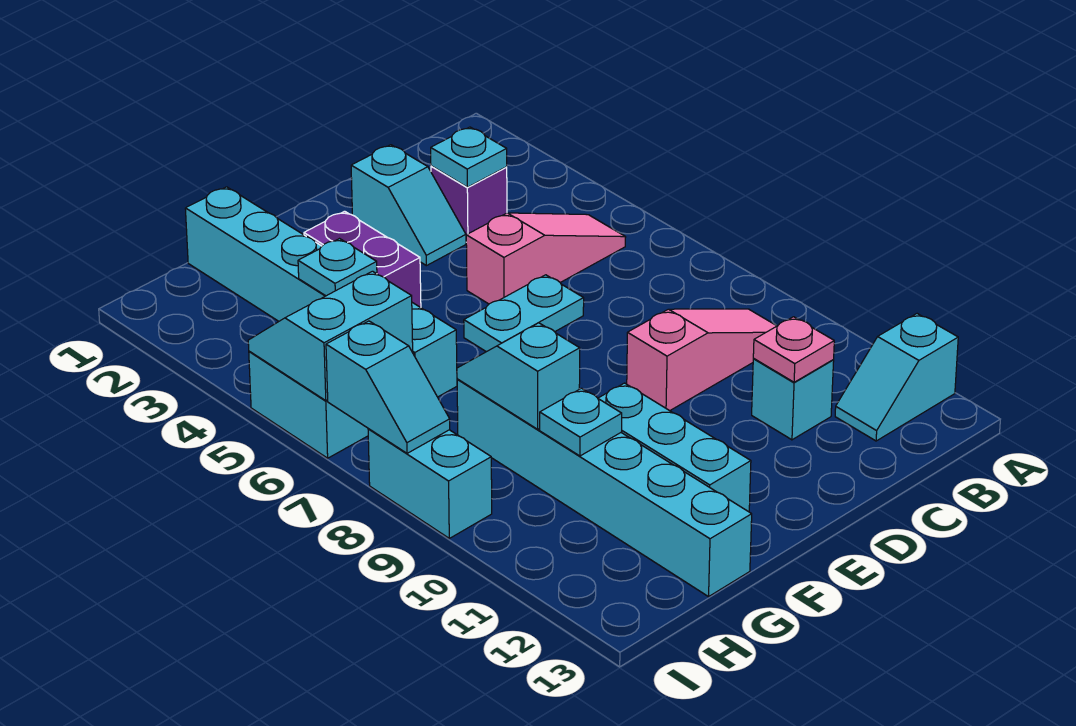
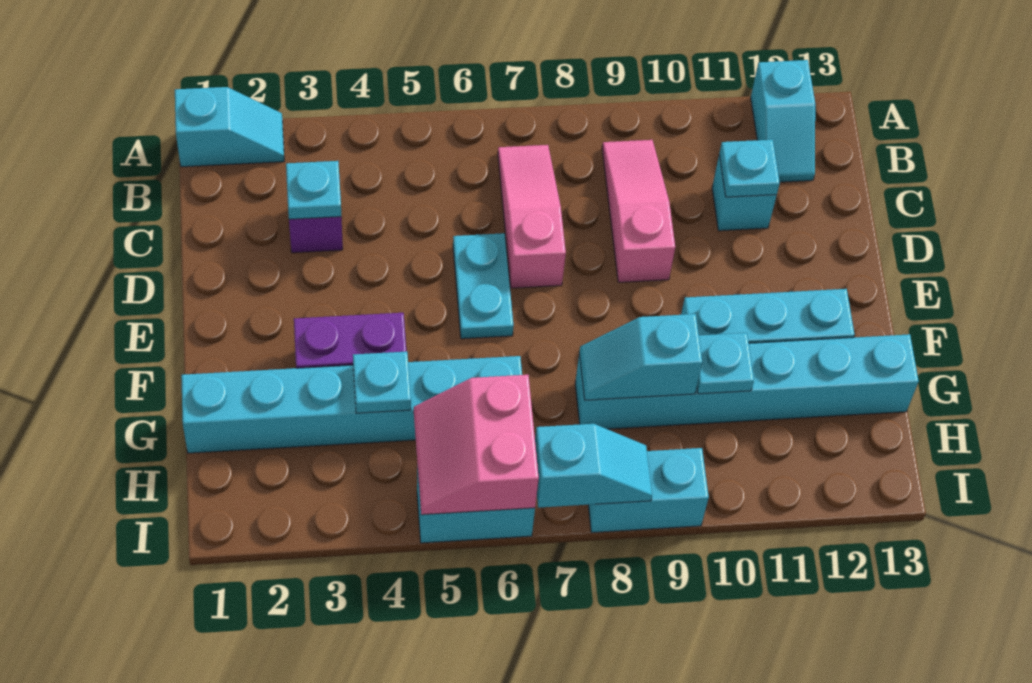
pink slope B5:D5 level 1 top D -> pink slope B7:D7 level 1 top D
pink plate C11 level 2 -> cyan plate C11 level 2
cyan slope D2:D3 level 1 top 2 -> cyan slope A1:A2 level 1 top 1
cyan slope H5:I6 level 2 top 6 -> pink slope H5:I6 level 2 top 6

